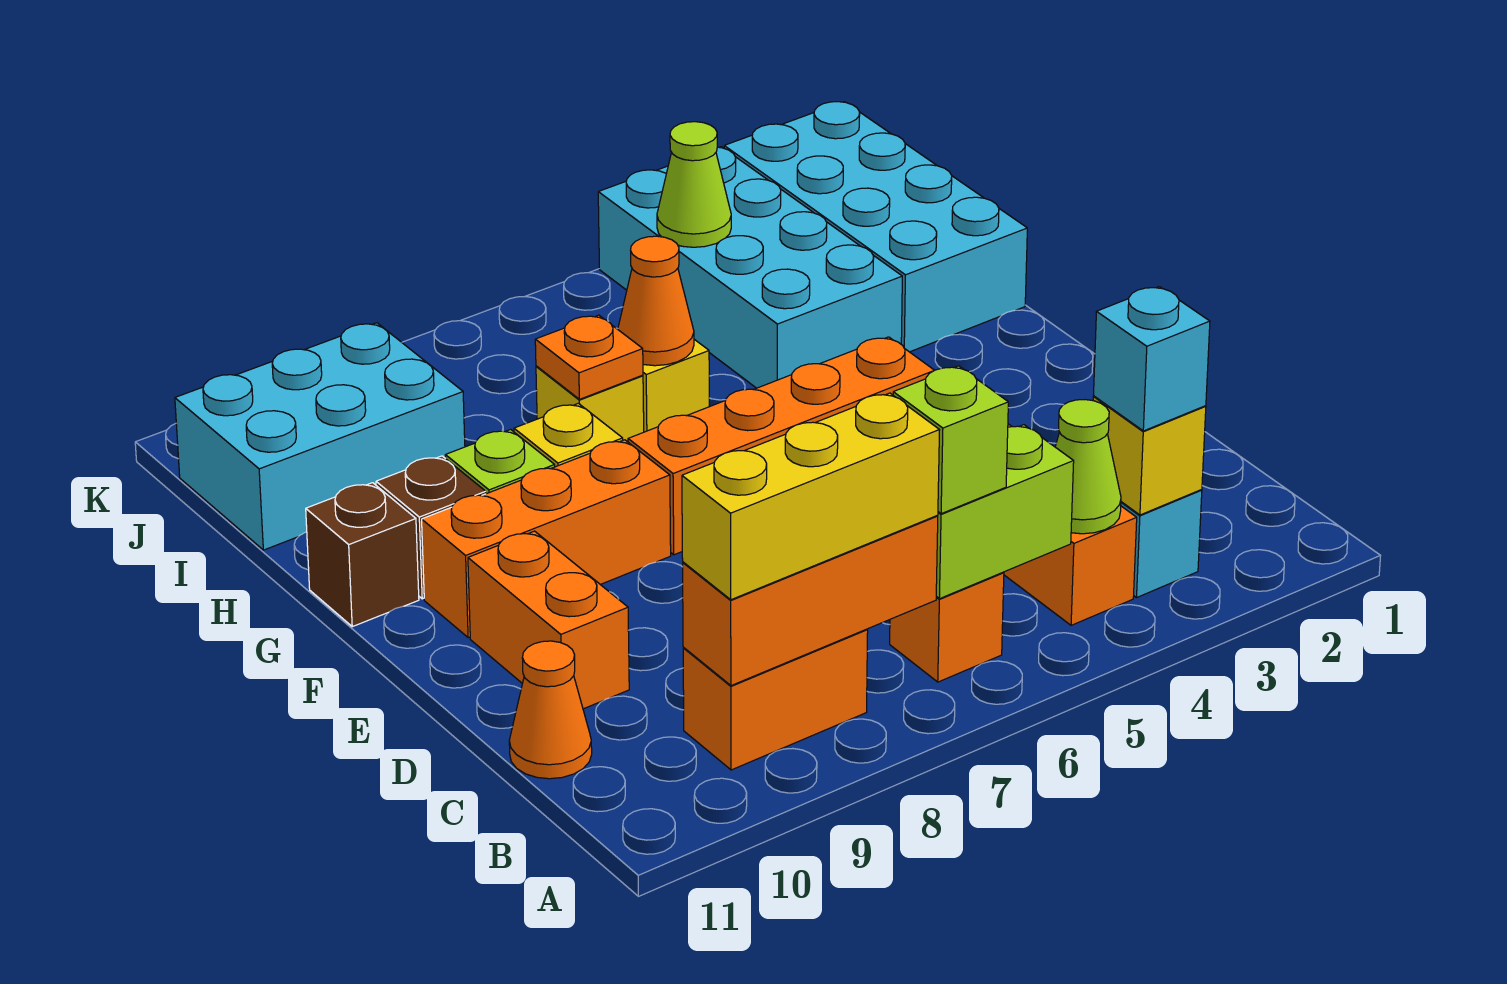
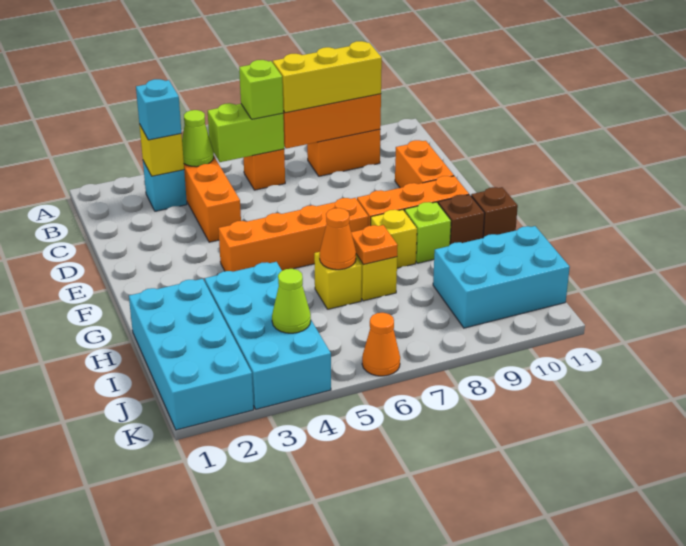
orange cone C11 level 1 -> orange cone K6 level 1

